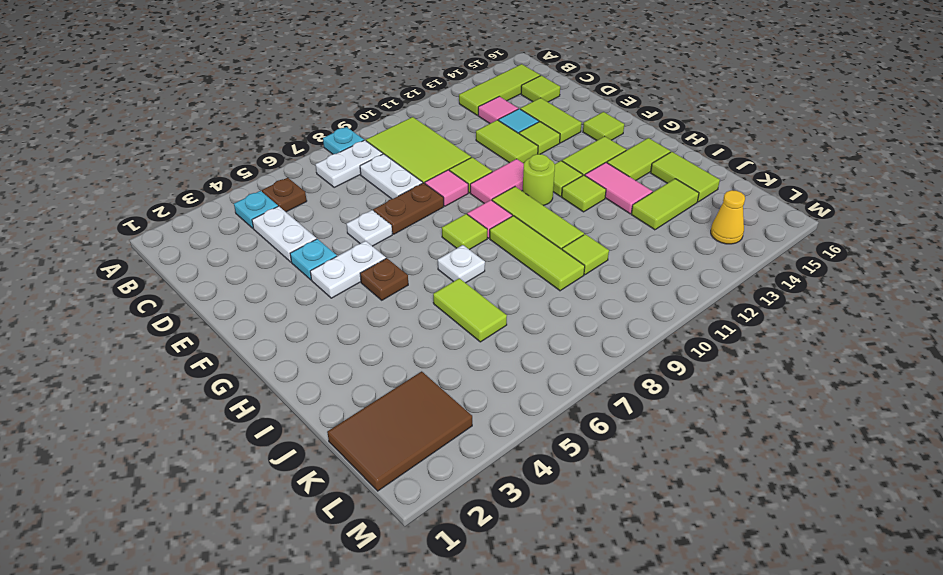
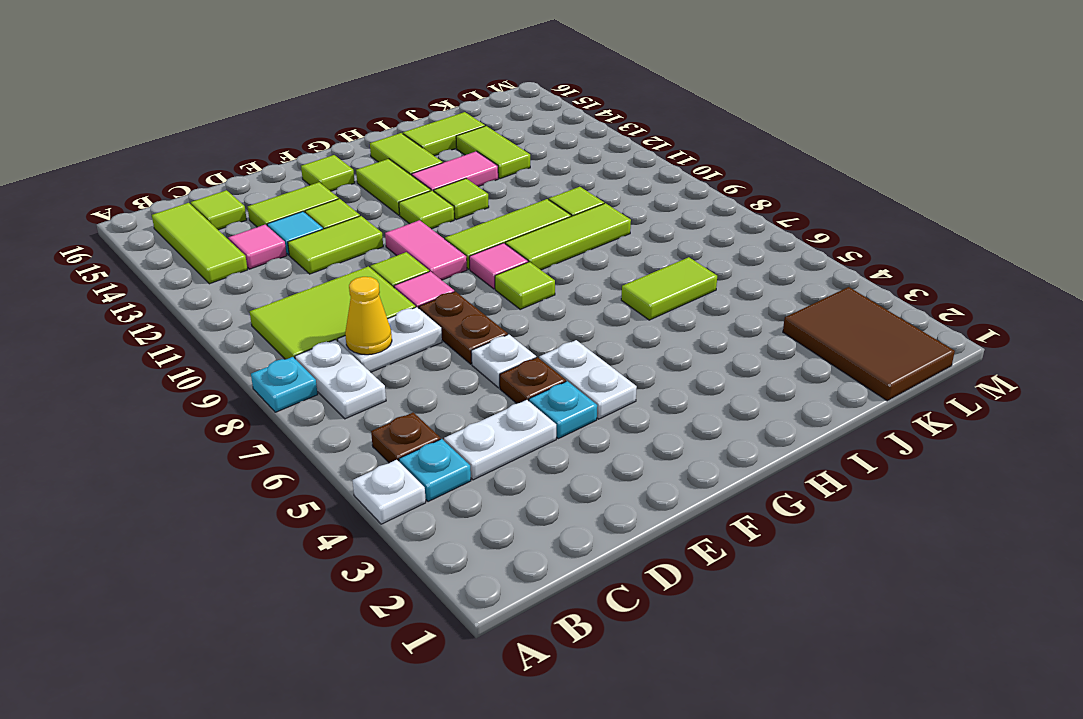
brown plate G5 level 1 -> brown plate E5 level 1
lime round brick G11 level 1 -> none
white plate H7 level 1 -> white plate A4 level 1
yellow cone L14 level 1 -> yellow cone C8 level 2

